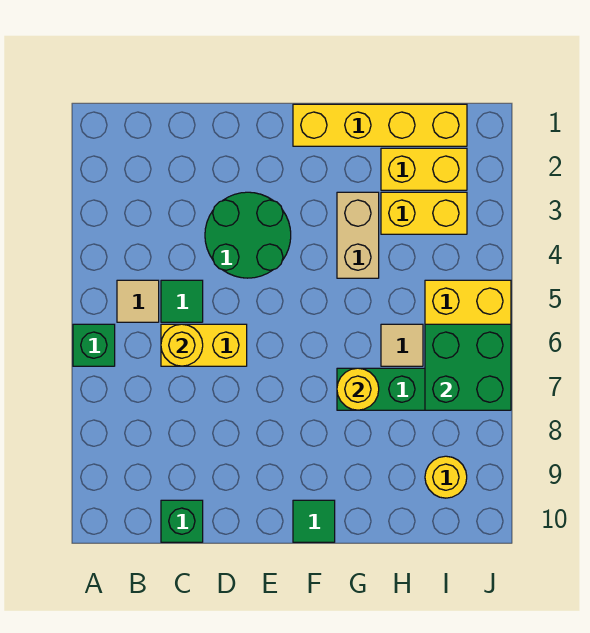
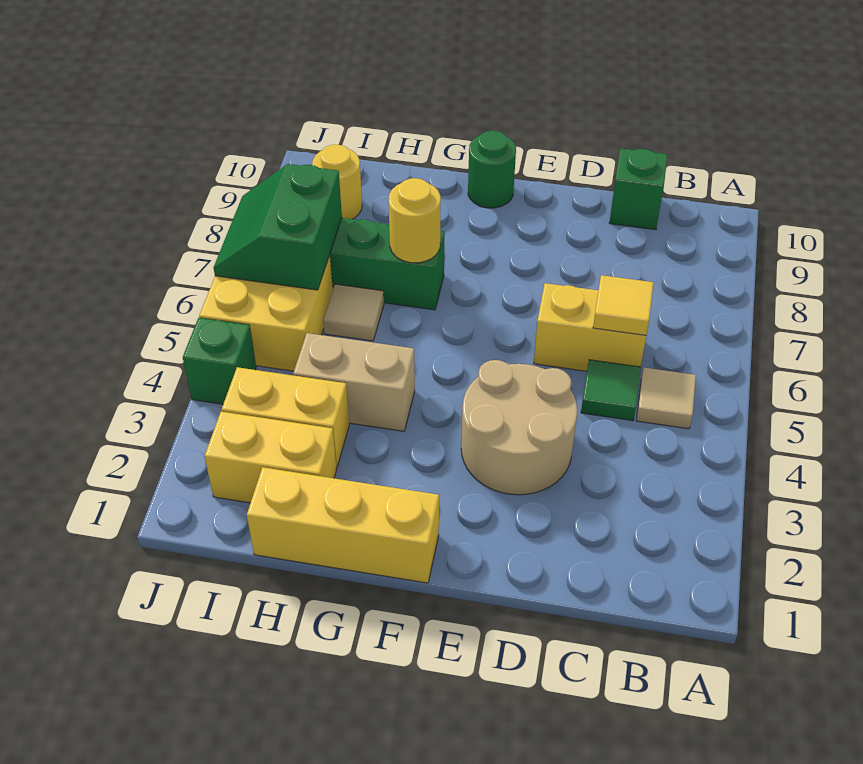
green brick A6 level 1 -> green brick J4 level 1
yellow round brick C6 level 2 -> yellow tile C6 level 2
green round brick D3:E4 level 1 -> tan round brick D3:E4 level 1
yellow brick F1:I1 level 1 -> yellow brick F1:H1 level 1
green tile F10 level 1 -> green round brick F10 level 1
tan brick G3:G4 level 1 -> tan brick G4:H4 level 1
green brick I6:J7 level 2 -> green slope I6:J7 level 2 top I

